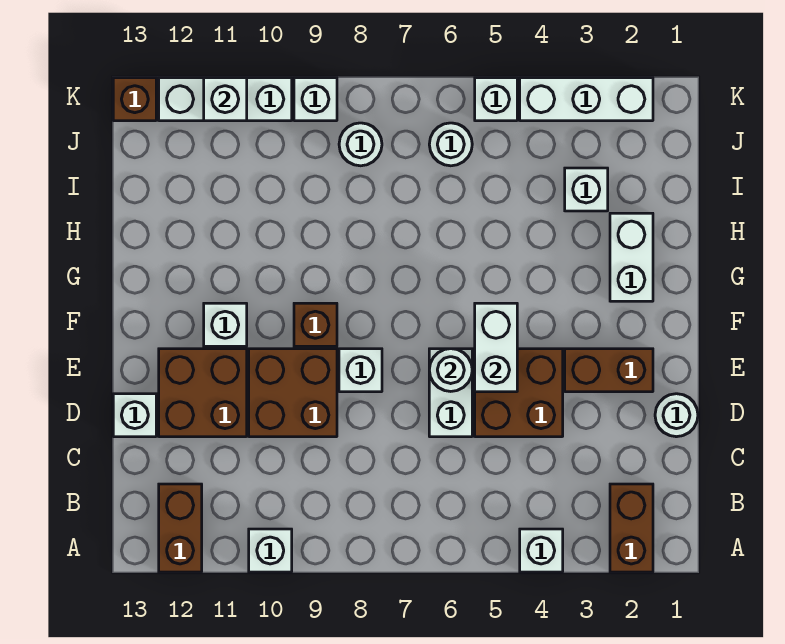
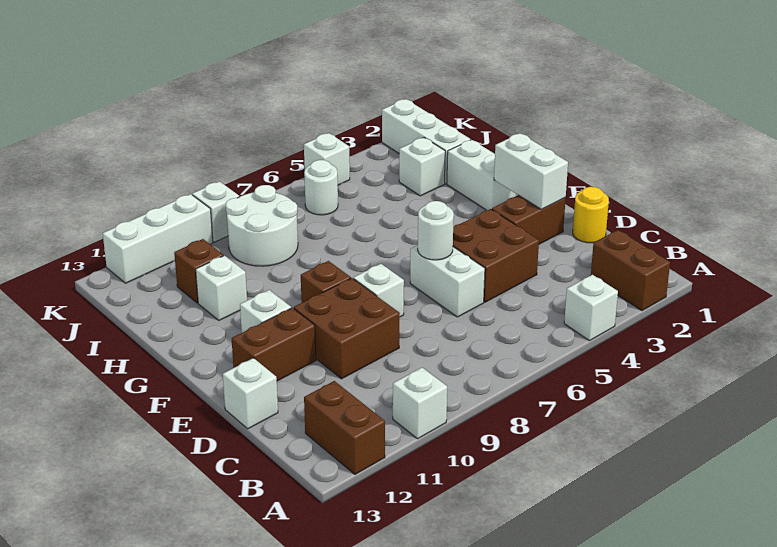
white round brick D1 level 1 -> yellow round brick D1 level 1
brown brick D11:E12 level 1 -> brown brick E11:E12 level 1
white brick E5:F5 level 2 -> white brick E2:F2 level 2
white round brick J8 level 1 -> white round brick I8:J9 level 1
white brick K2:K4 level 1 -> white brick I2:K2 level 1
white brick K11 level 2 -> white brick H11 level 1
brown brick K13 level 1 -> brown brick I11 level 1

